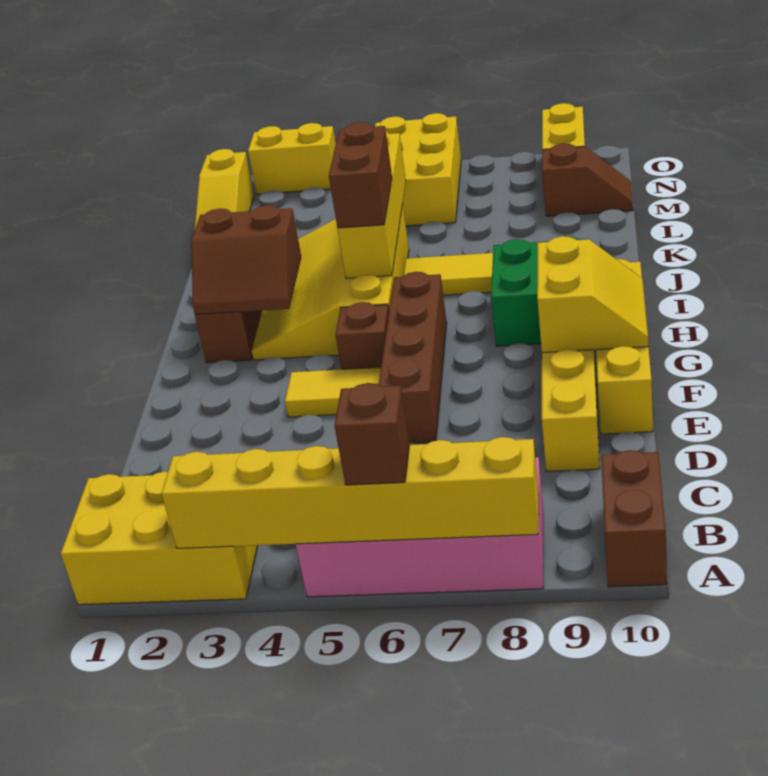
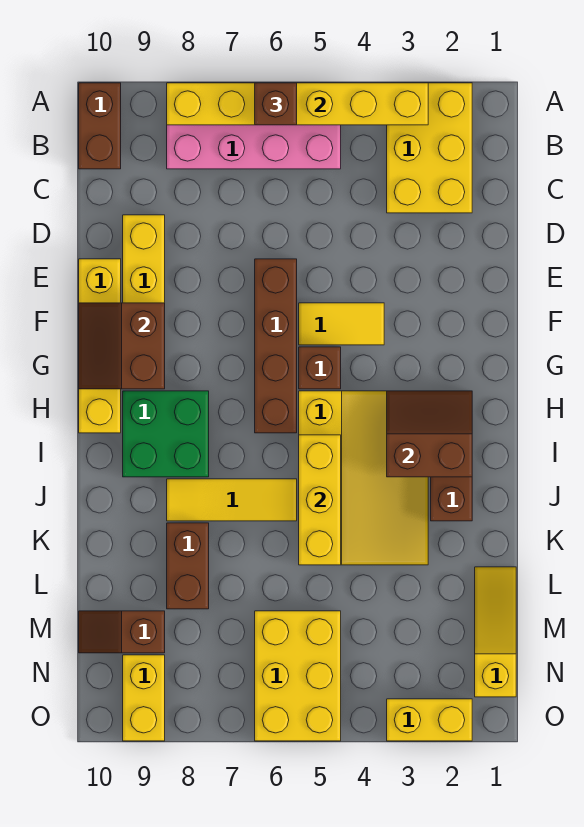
yellow brick A1:B3 level 1 -> yellow brick A2:C3 level 1
yellow slope F9:G10 level 2 top 9 -> brown slope F9:G10 level 2 top 9
yellow brick I5:L5 level 2 -> yellow brick I5:K5 level 2
brown brick I5:J5 level 3 -> brown brick K8:L8 level 1

